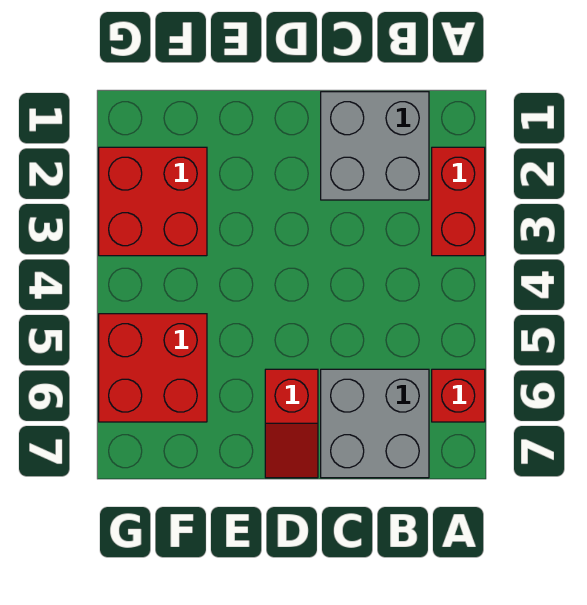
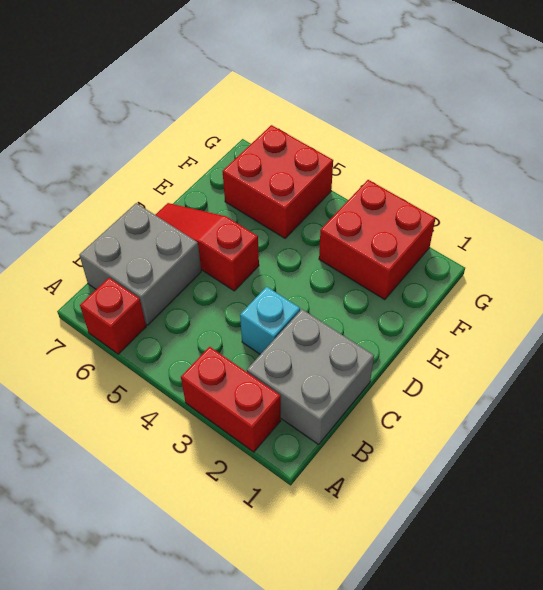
none -> cyan brick C3 level 1
red slope D6:D7 level 1 top 6 -> red slope D5:D7 level 1 top 5

